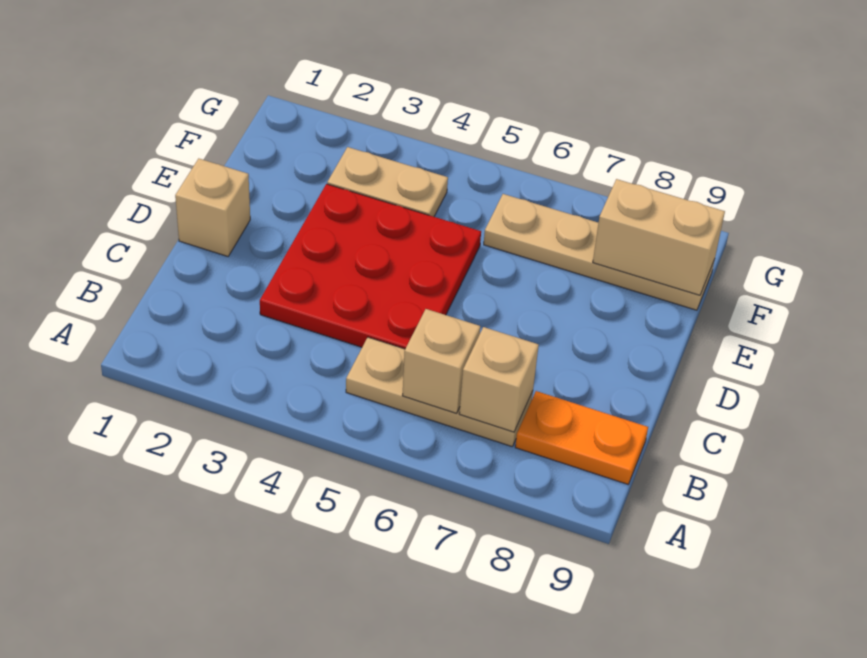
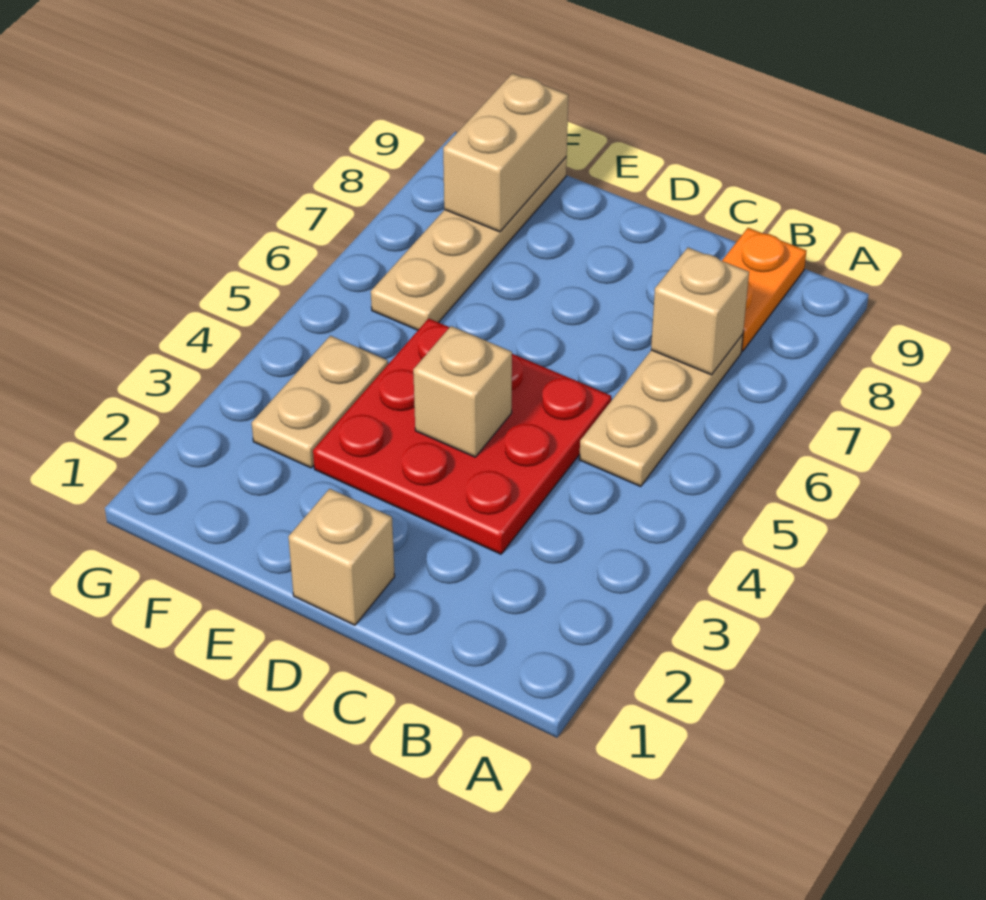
tan brick B6 level 2 -> tan brick D4 level 2

